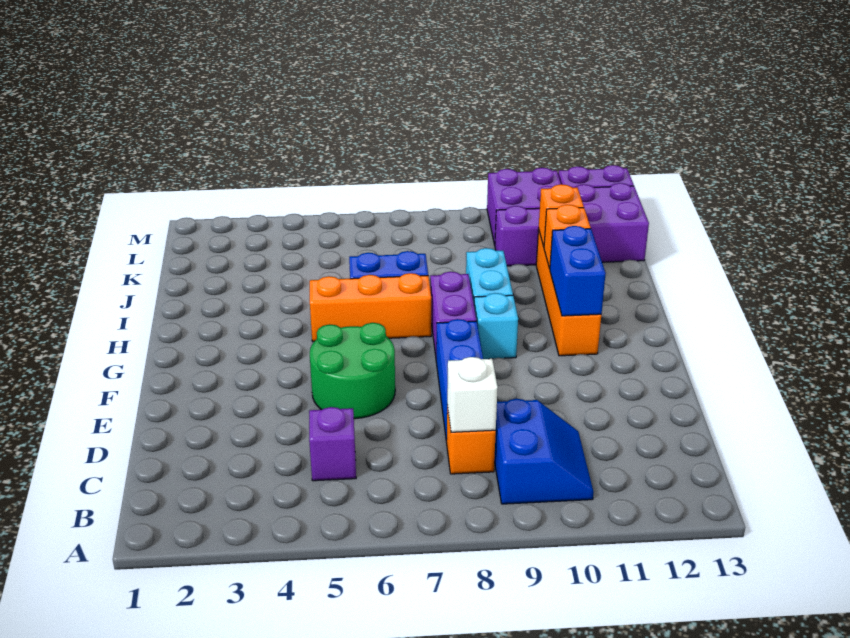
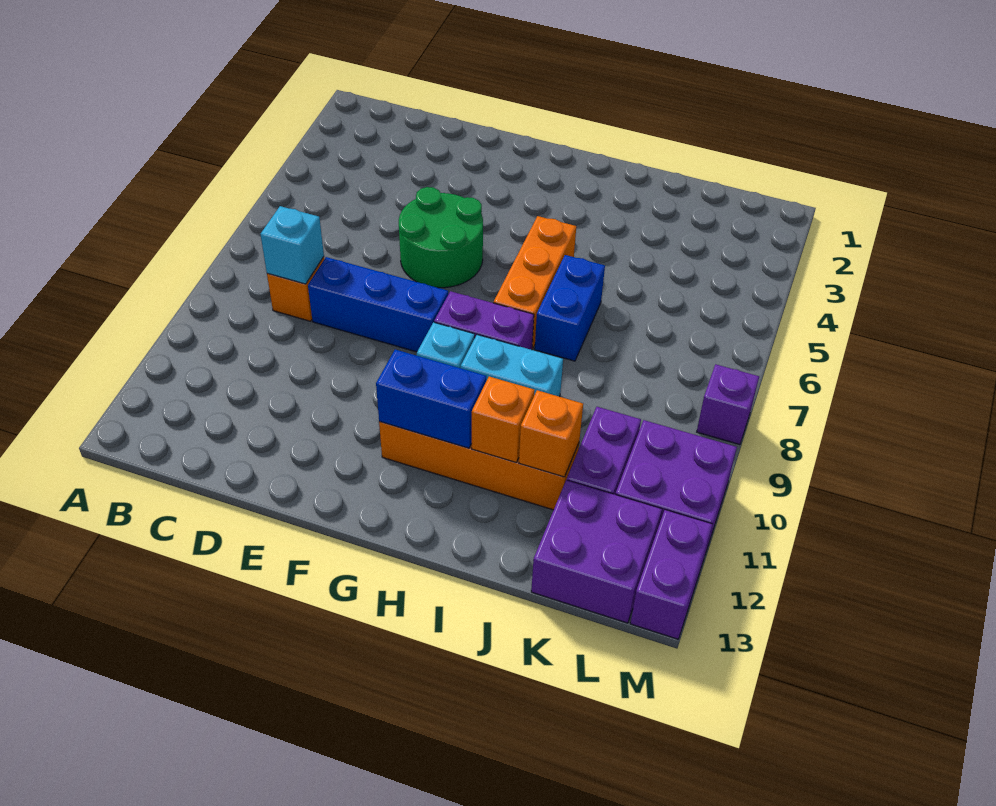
blue slope B9:C10 level 1 top 9 -> none
purple brick C5 level 1 -> purple brick M8 level 1
white brick C8 level 2 -> cyan brick C8 level 2

